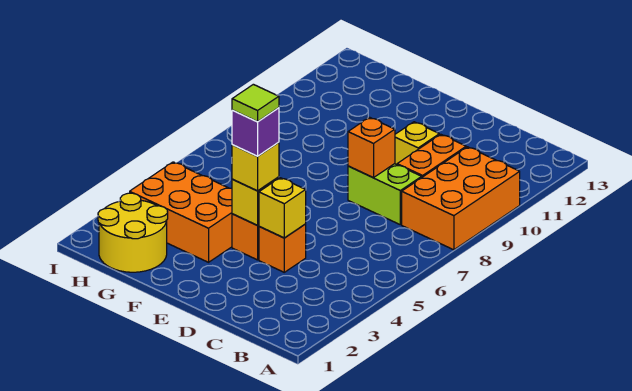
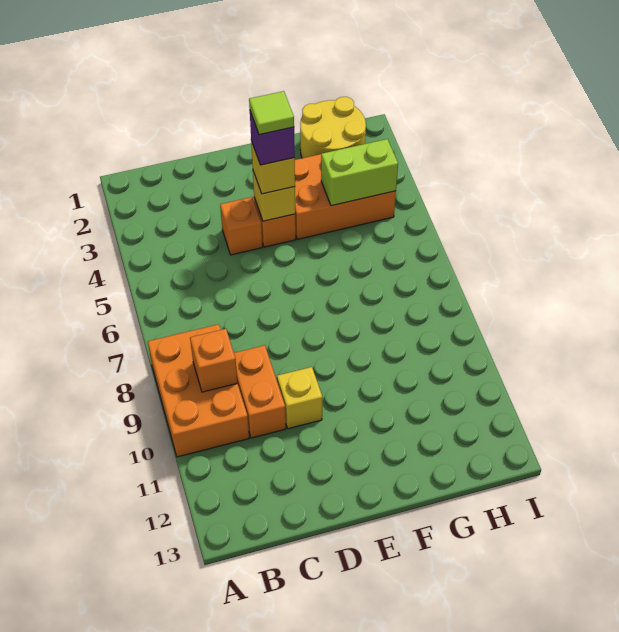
lime brick C8:D8 level 1 -> lime brick G4:H4 level 2
yellow brick D4 level 2 -> none
orange brick D8 level 2 -> orange brick B9 level 2

